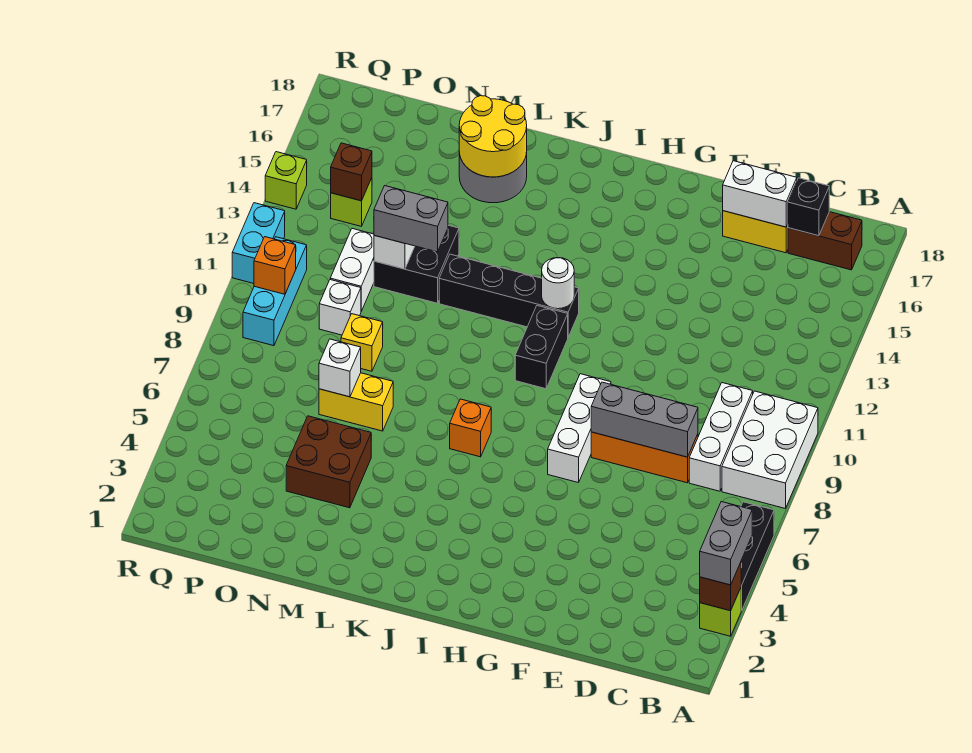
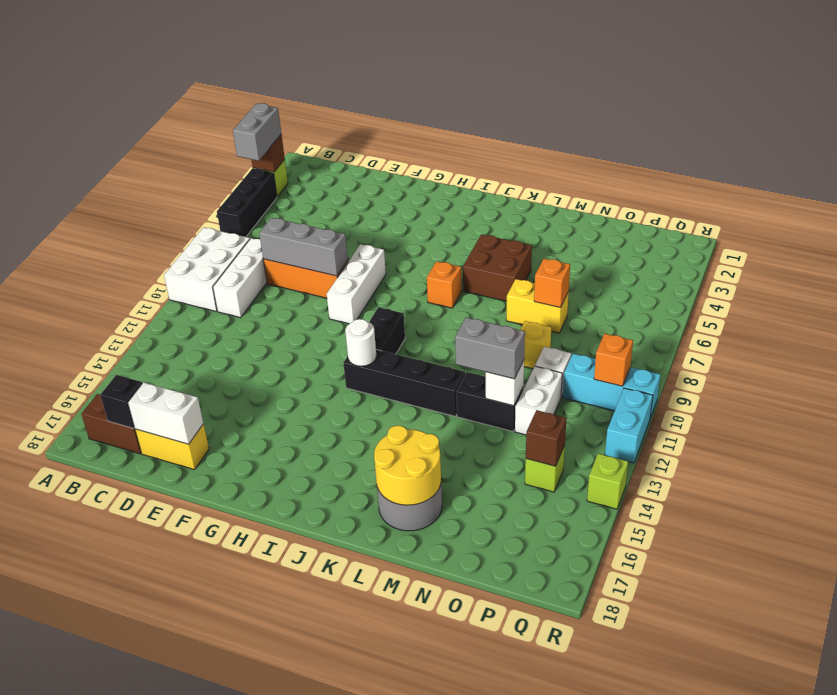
brown brick M4:N5 level 1 -> brown brick K5:L6 level 1
black brick M12:N13 level 1 -> black brick M12:N12 level 1
white brick N7 level 2 -> orange brick N7 level 2
cyan brick Q9:Q11 level 1 -> cyan brick P10:R10 level 1

